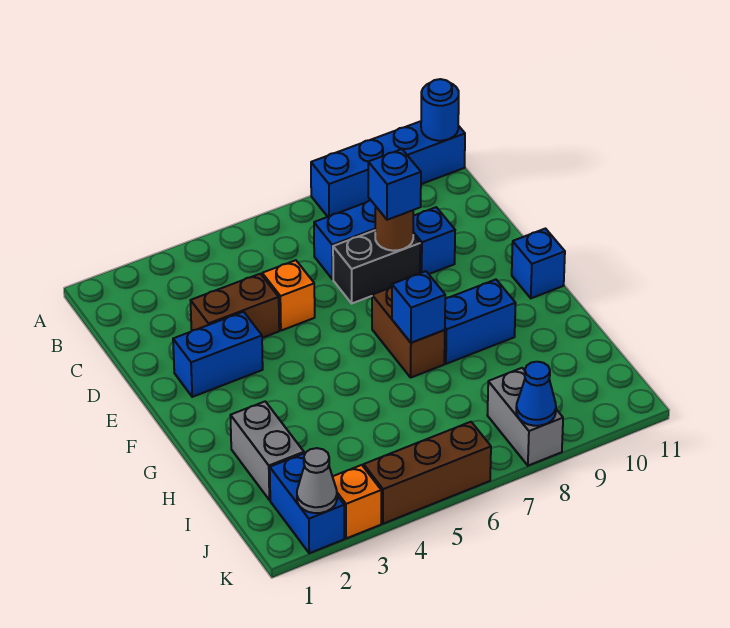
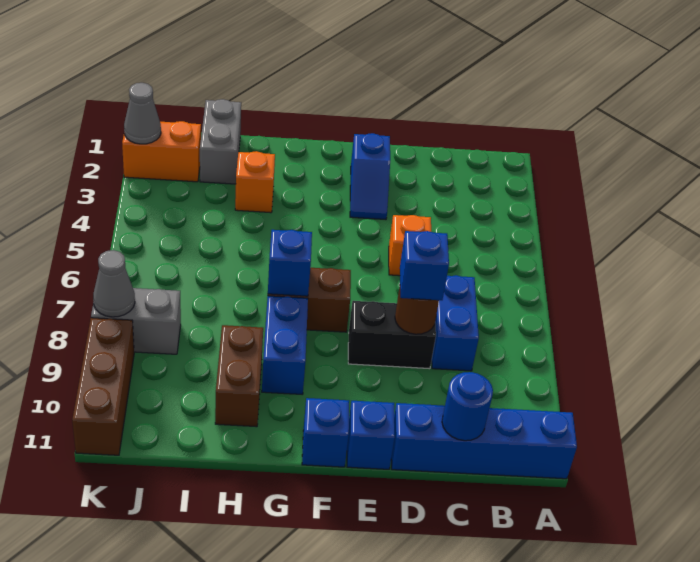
blue brick A8:A11 level 1 -> blue brick A11:D11 level 1
blue round brick A11 level 2 -> blue round brick C11 level 2
brown brick D3:D4 level 1 -> brown brick H9:H10 level 1
black brick D7:D8 level 1 -> black brick D8:E8 level 1
blue brick D9 level 1 -> blue brick E11 level 1
blue brick E2:E3 level 1 -> blue slope E2:E3 level 1 top 2
grey brick H2:I2 level 1 -> grey brick I1:I2 level 1
blue brick J2:K2 level 1 -> orange brick J2:K2 level 1
orange brick K3 level 1 -> orange brick H3 level 1
brown brick K4:K6 level 1 -> brown brick K9:K11 level 1
blue cone K8 level 2 -> grey cone K8 level 2

